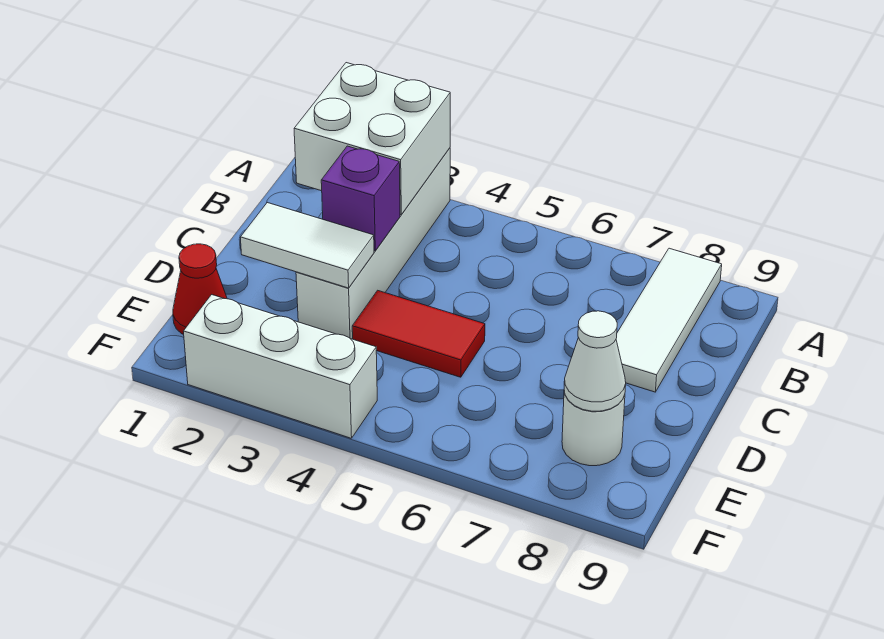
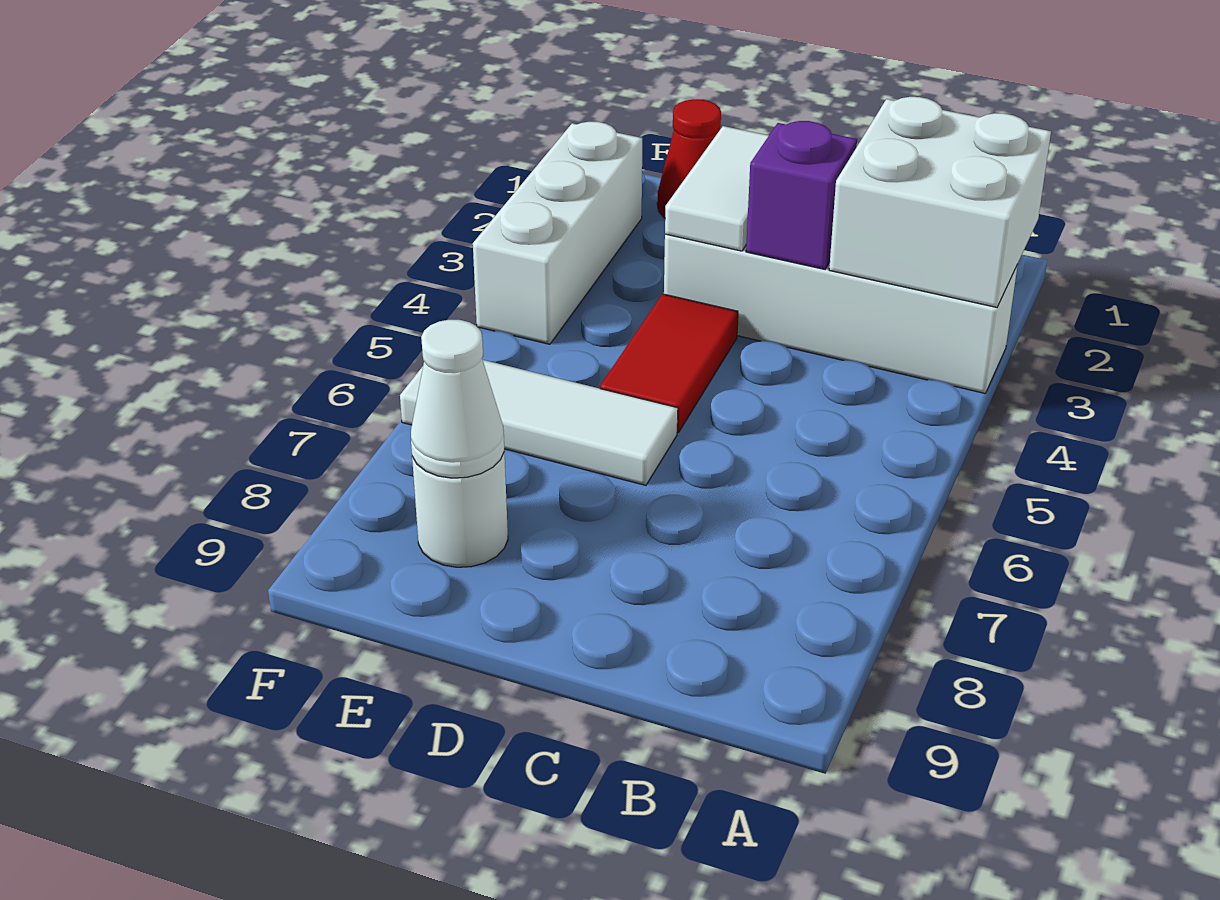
white tile A8:C8 level 1 -> white tile D6:F6 level 1

